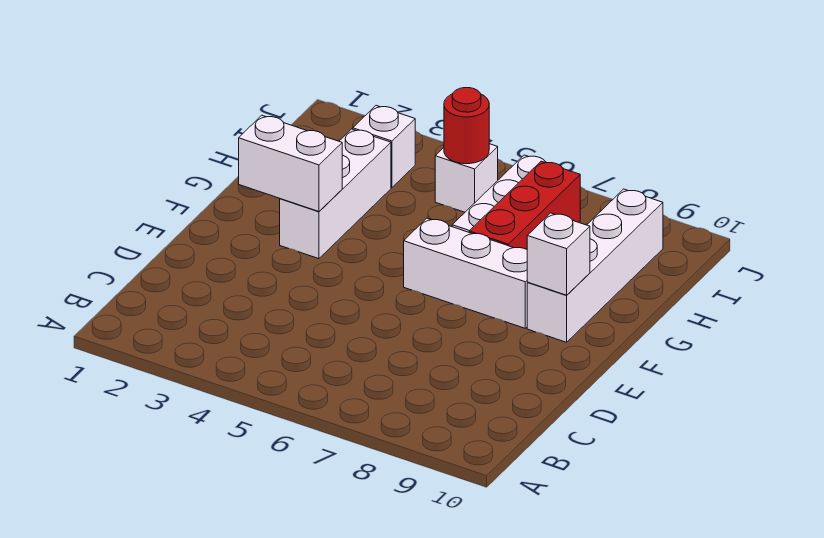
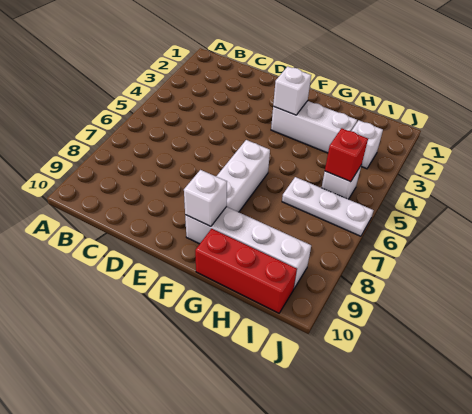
white brick F2:F3 level 2 -> white brick F3 level 2
red brick G7:I7 level 1 -> red brick G10:I10 level 1
red round brick I5 level 2 -> red brick I5 level 2

